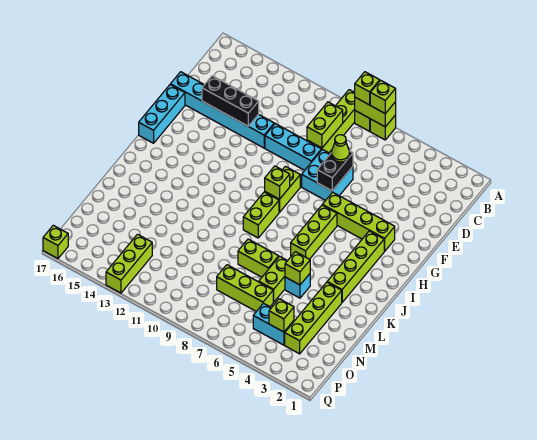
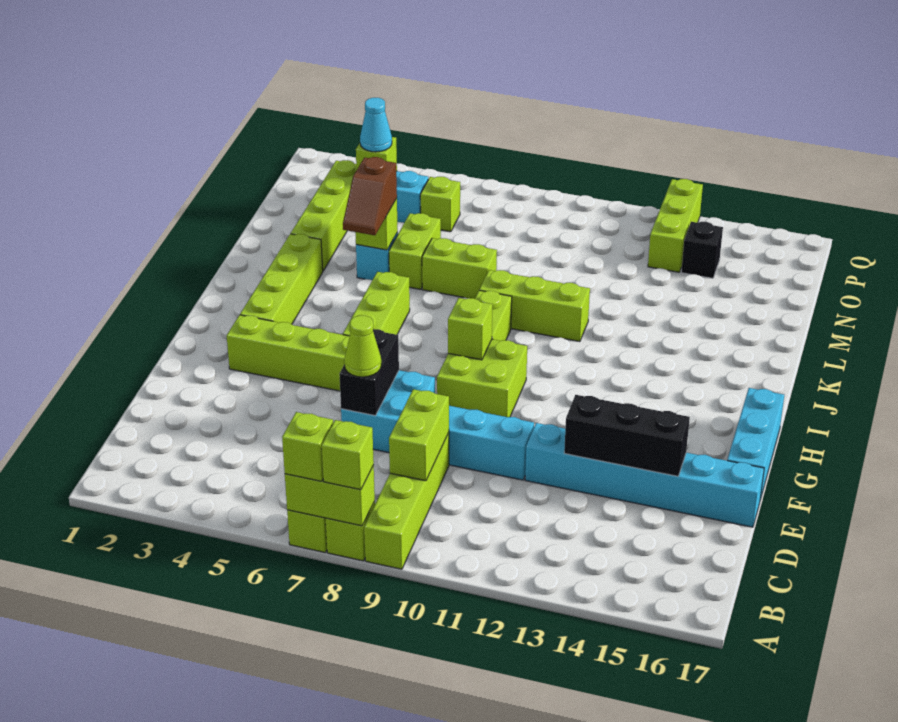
lime brick G9:H9 level 1 -> lime brick G9:H10 level 1
none -> brown slope K5:L5 level 3 top L
lime brick N6:N8 level 1 -> lime brick K9:K11 level 1
none -> cyan cone O4 level 3
none -> black brick O14 level 1
lime brick Q17 level 1 -> lime brick O6 level 1

